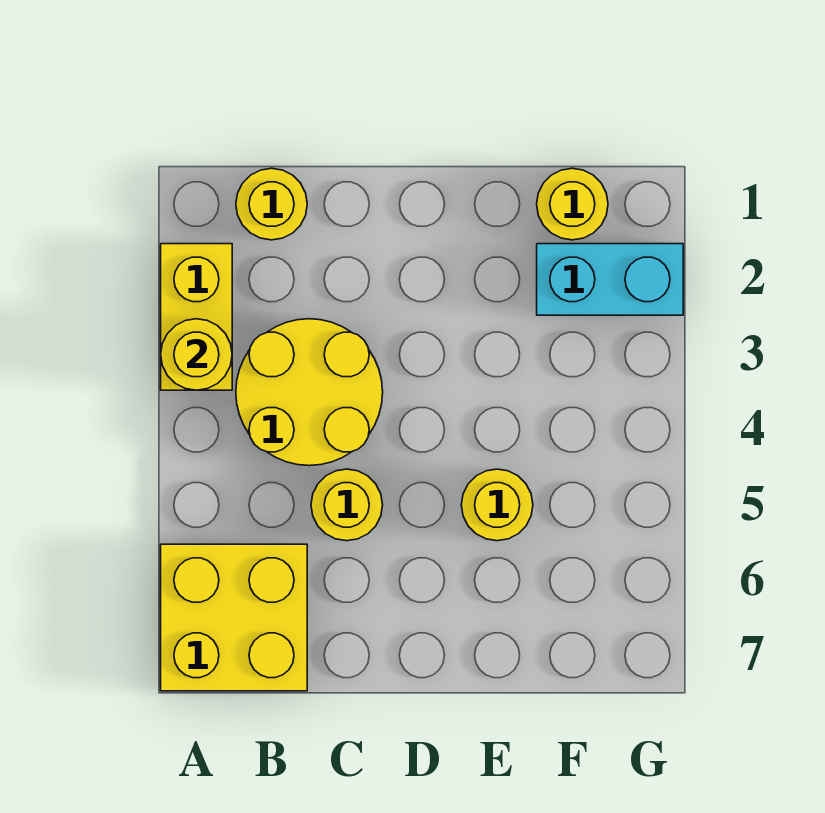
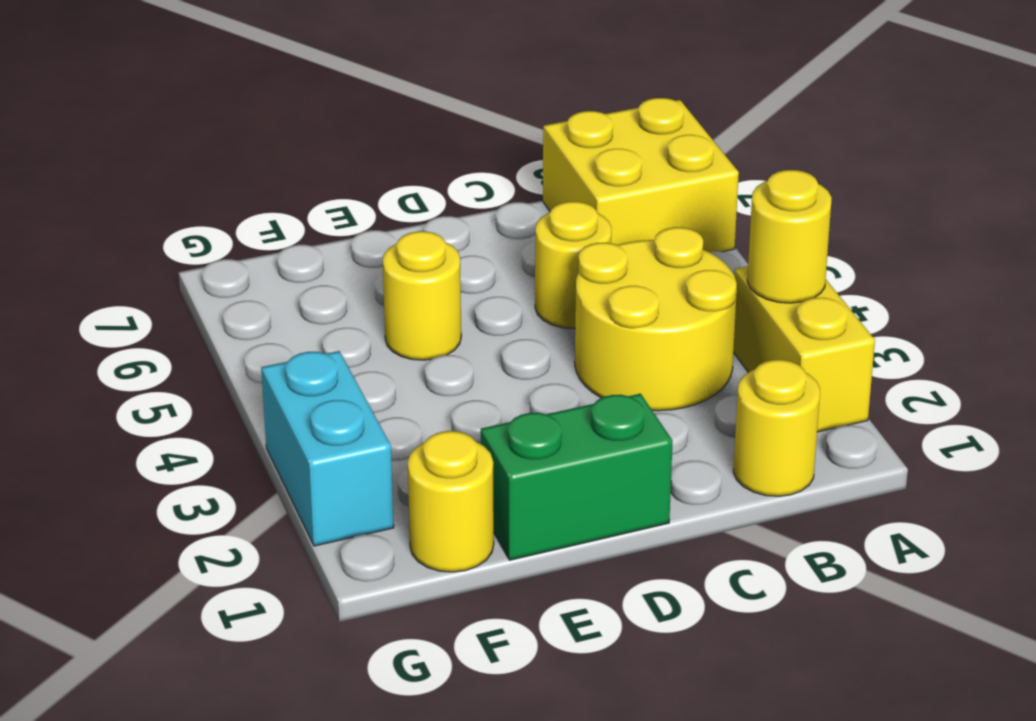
none -> green brick D1:E1 level 1
cyan brick F2:G2 level 1 -> cyan brick G2:G3 level 1

